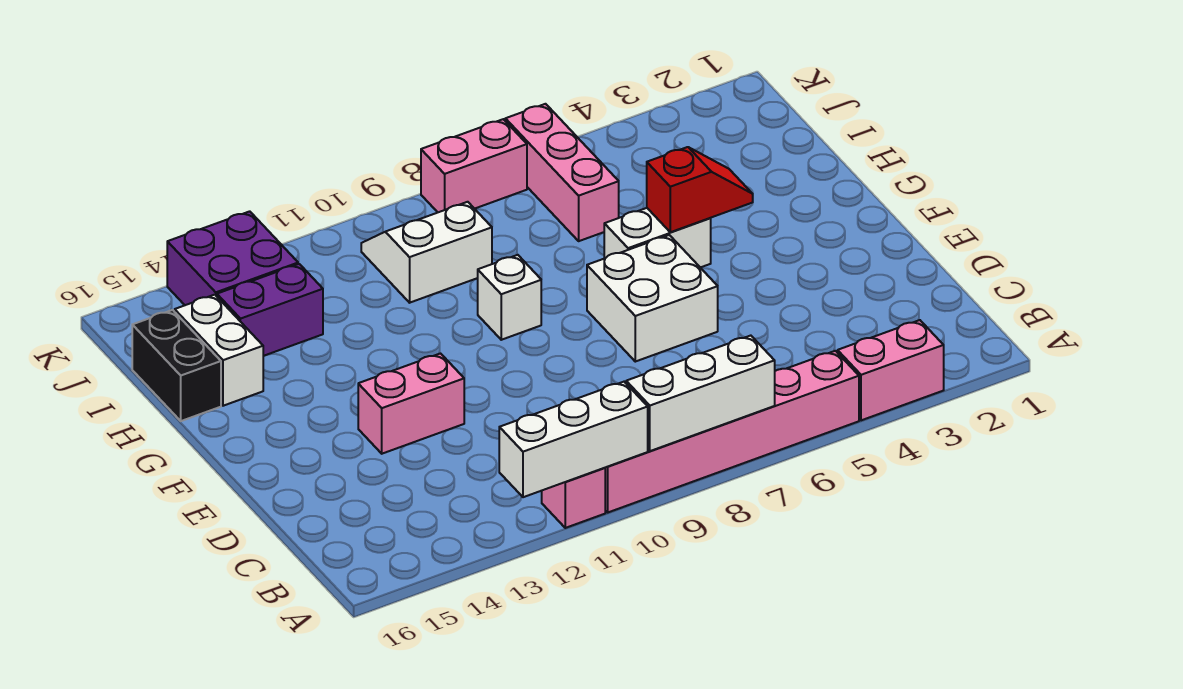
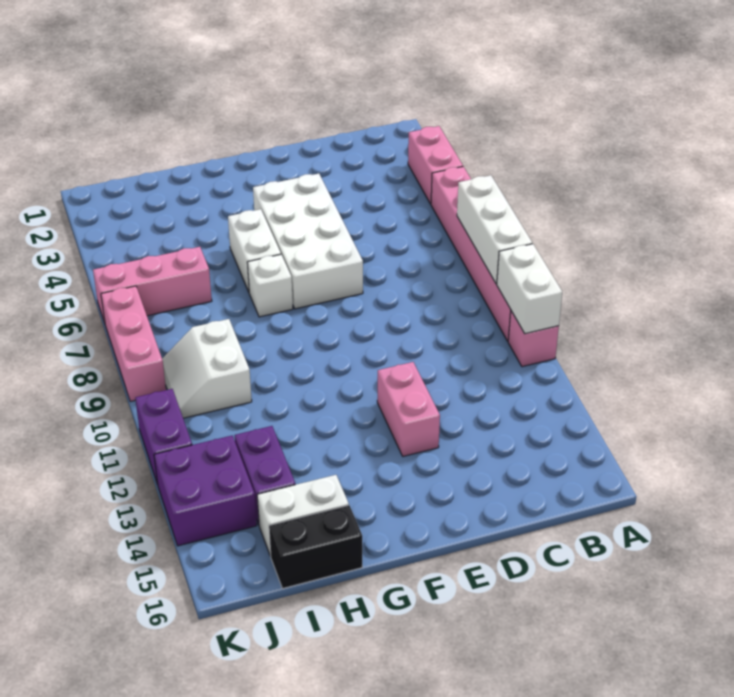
white brick A10:A12 level 2 -> white brick A10:A11 level 2
white brick E6:F7 level 1 -> white brick E4:F7 level 1
red slope G4:G5 level 2 top 5 -> none
white brick G9 level 1 -> white brick G7 level 1
pink brick K7:K8 level 1 -> pink brick K7:K9 level 1
none -> purple brick K11:K12 level 1

